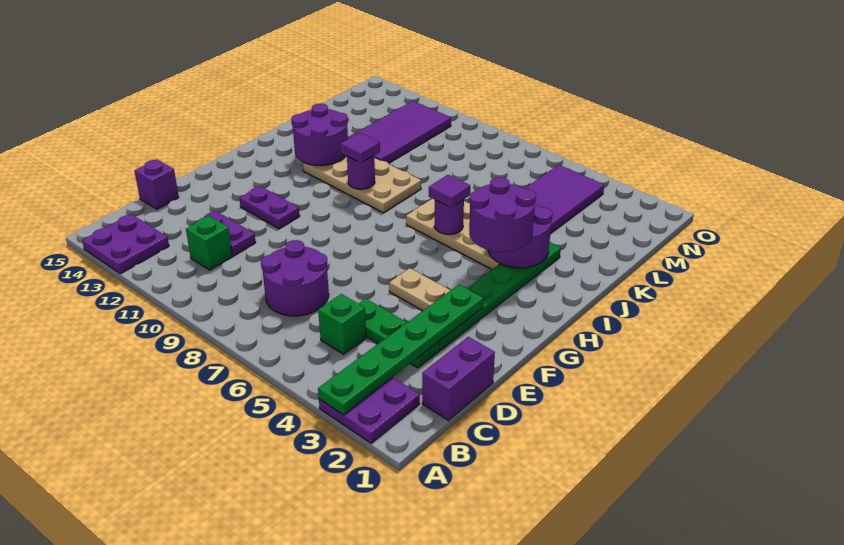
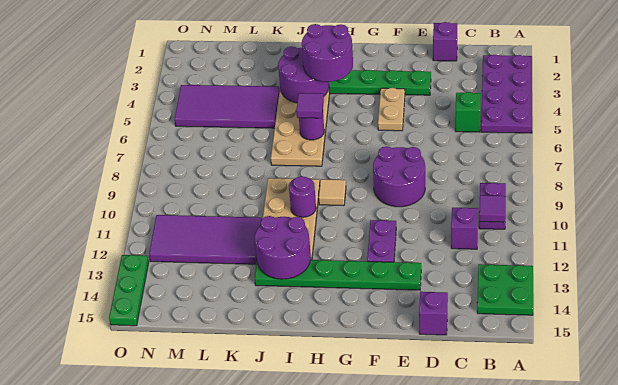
purple plate A2:B3 level 1 -> purple plate A2:B5 level 1
green plate A3:F3 level 2 -> green plate E13:J13 level 1
purple plate A13:B14 level 1 -> green plate A13:B14 level 1
purple brick C1:D1 level 1 -> purple brick D1 level 1
purple round brick C7:D8 level 1 -> purple round brick E8:F9 level 1
green brick C11 level 1 -> purple brick C11 level 1
green plate D3:D5 level 1 -> green plate O13:O15 level 1
purple plate D11:D12 level 1 -> purple plate B9:B10 level 1
none -> tan tile H9 level 1
purple tile I10 level 3 -> purple tile B10 level 2

